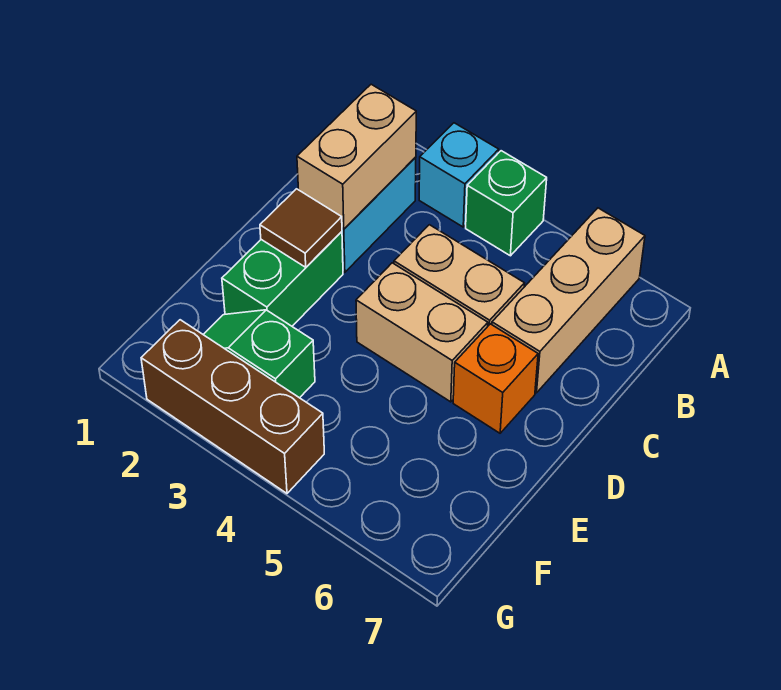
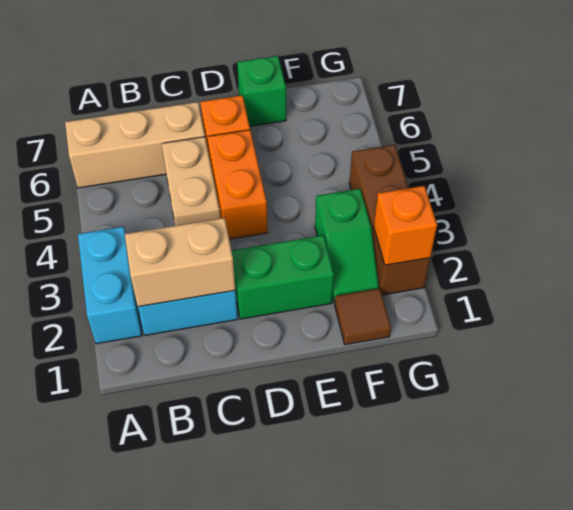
cyan brick A3 level 1 -> cyan brick A2:A3 level 1
green brick A4 level 1 -> green brick E7 level 1
brown tile D2 level 2 -> brown tile F1 level 1
tan brick D4:D5 level 1 -> orange brick D4:D5 level 1
none -> orange brick G2 level 2

